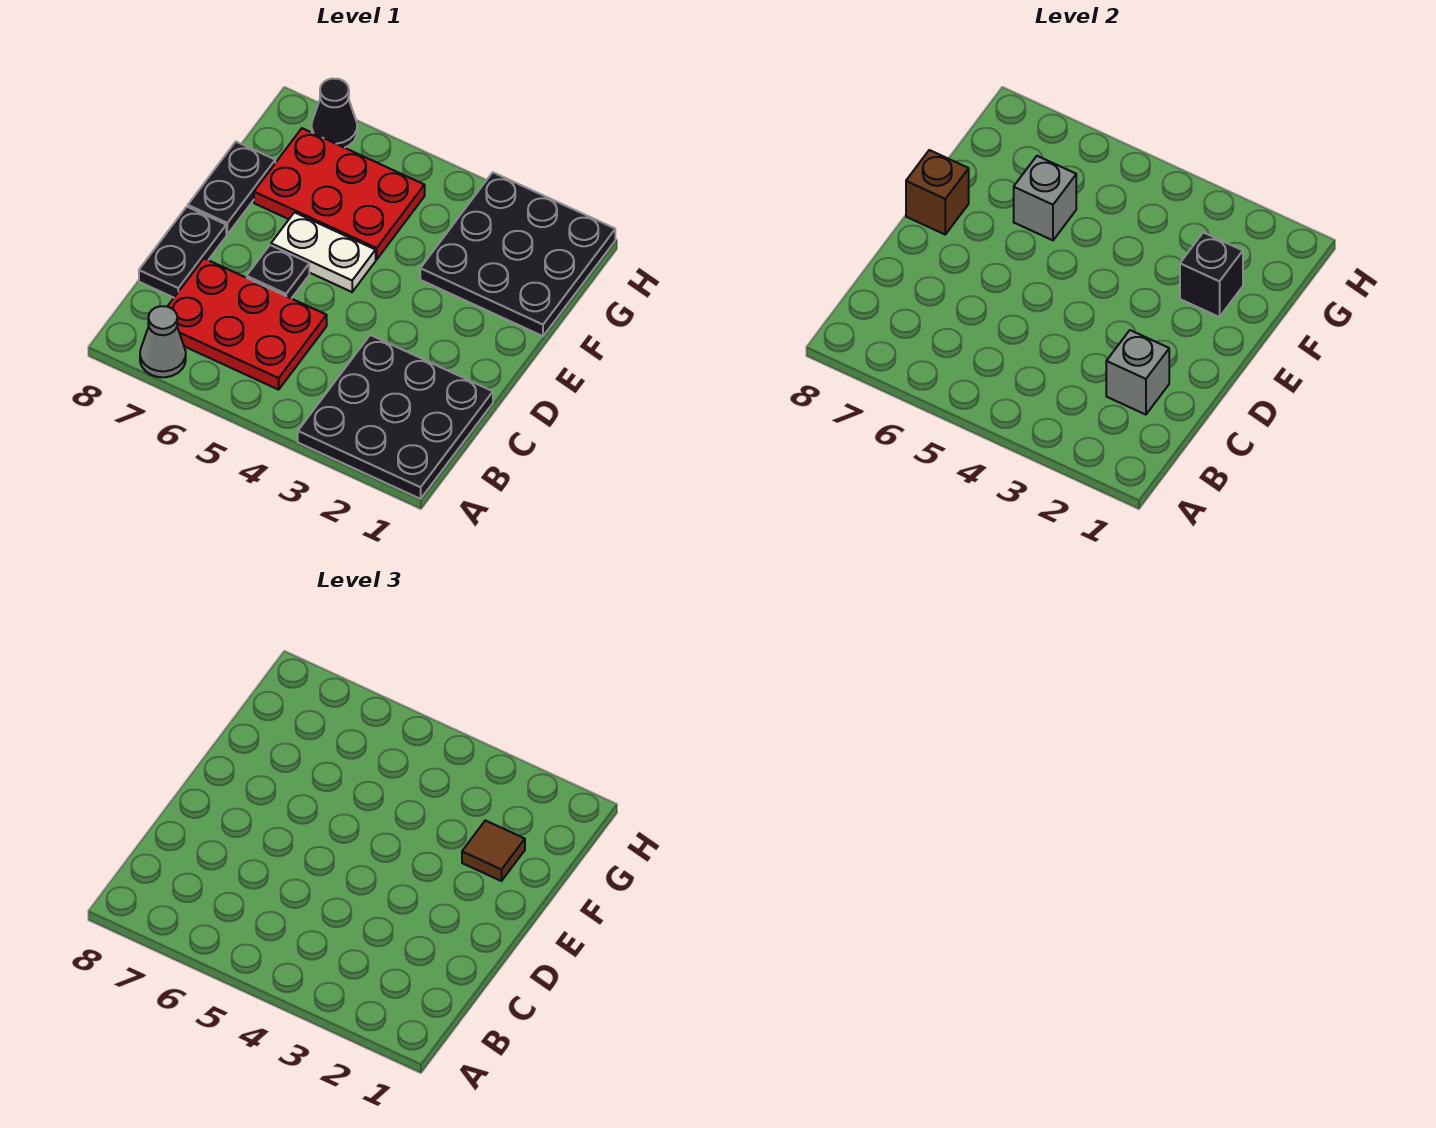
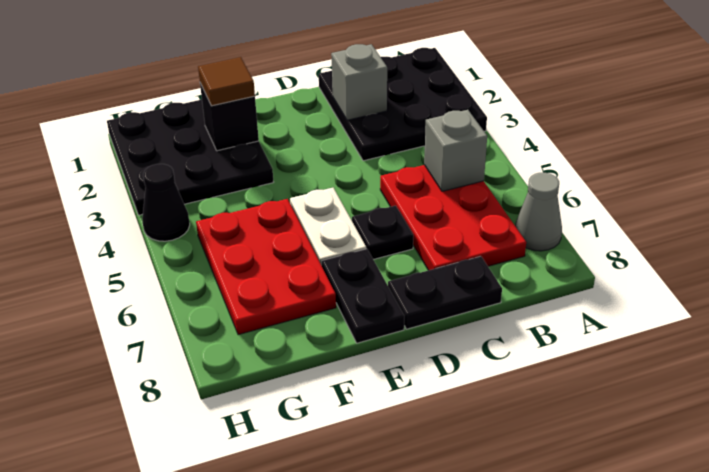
black plate E8:F8 level 1 -> black plate E7:E8 level 1
brown brick E8 level 2 -> none
grey brick F6 level 2 -> grey brick B5 level 2
black cone H7 level 1 -> black cone H4 level 1

